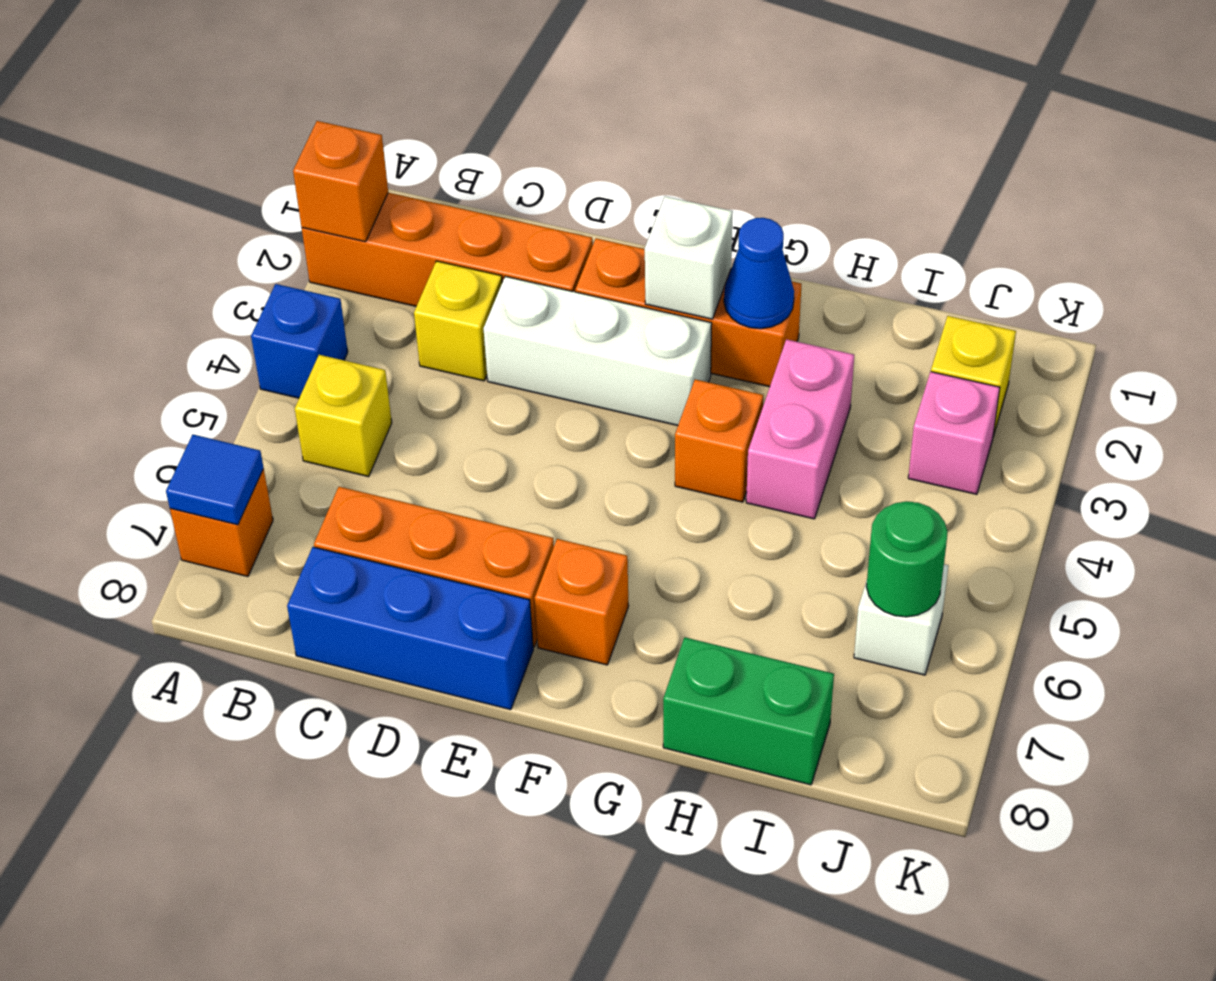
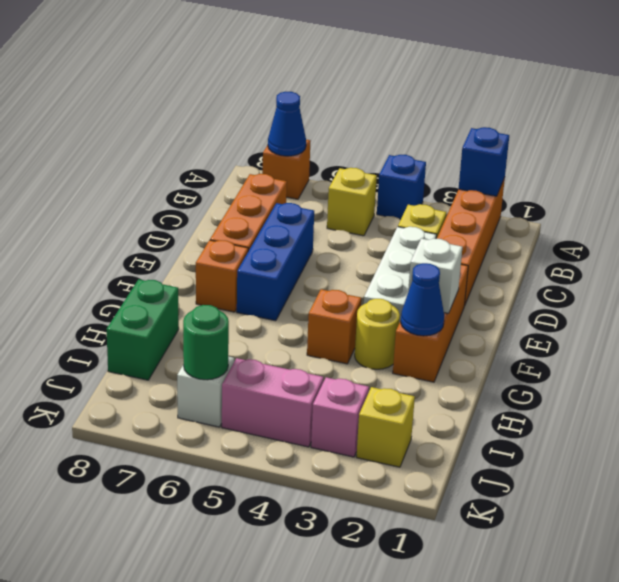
orange brick A2 level 2 -> blue brick A2 level 2
blue tile A7 level 2 -> blue cone A7 level 2
blue brick C8:E8 level 1 -> blue brick D6:F6 level 1
none -> yellow round brick G3 level 1
pink brick H3:H4 level 1 -> pink brick J4:J5 level 1

